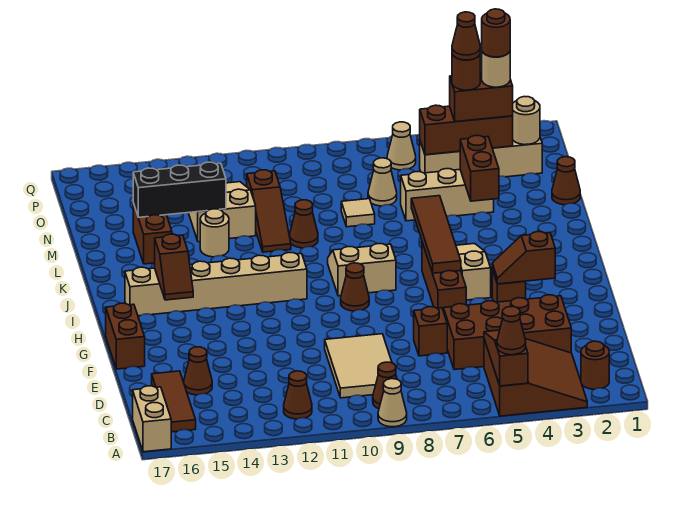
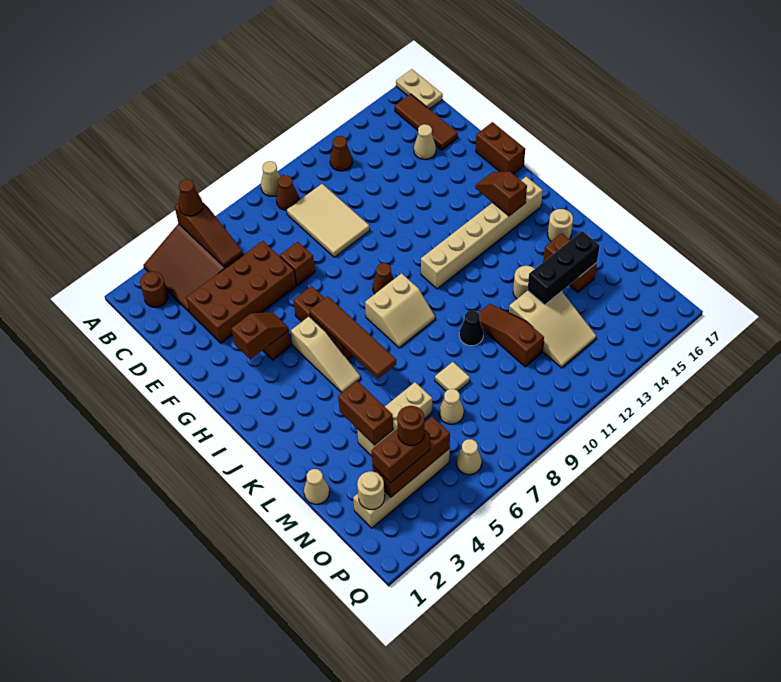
tan brick A17:B17 level 1 -> tan plate A17:B17 level 1
brown cone D15 level 1 -> tan cone D15 level 1
brown cone L10 level 1 -> black cone L10 level 1
brown cone M1 level 1 -> tan cone M1 level 1
tan round brick O3 level 4 -> tan round brick K16 level 1
brown round brick O3 level 5 -> none
brown cone O4 level 5 -> none

